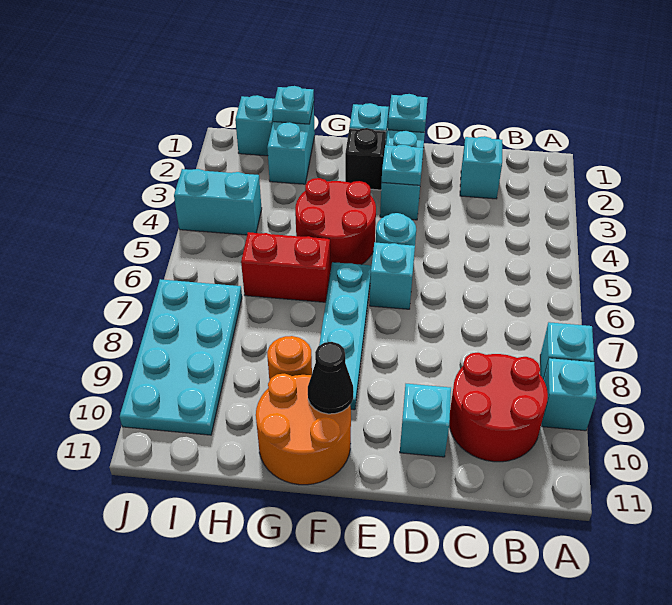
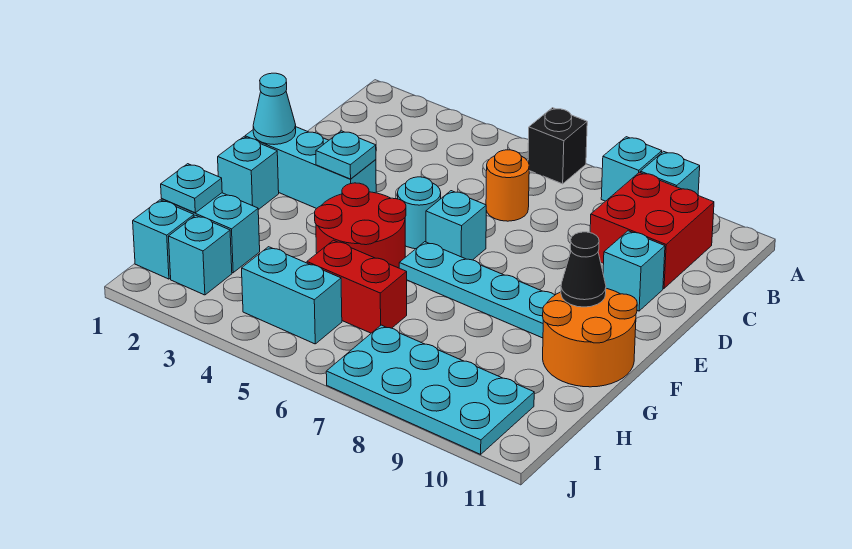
red round brick B9:C10 level 1 -> red brick B9:C10 level 1
cyan brick C2 level 1 -> cyan brick I2 level 1
cyan plate E1 level 2 -> cyan cone E1 level 2
black brick F2 level 1 -> black brick A6 level 1
red brick G6:H6 level 1 -> red brick H5:H6 level 1
orange round brick G9 level 1 -> orange round brick C6 level 1
cyan brick I4:J4 level 1 -> cyan brick I4:I5 level 1

